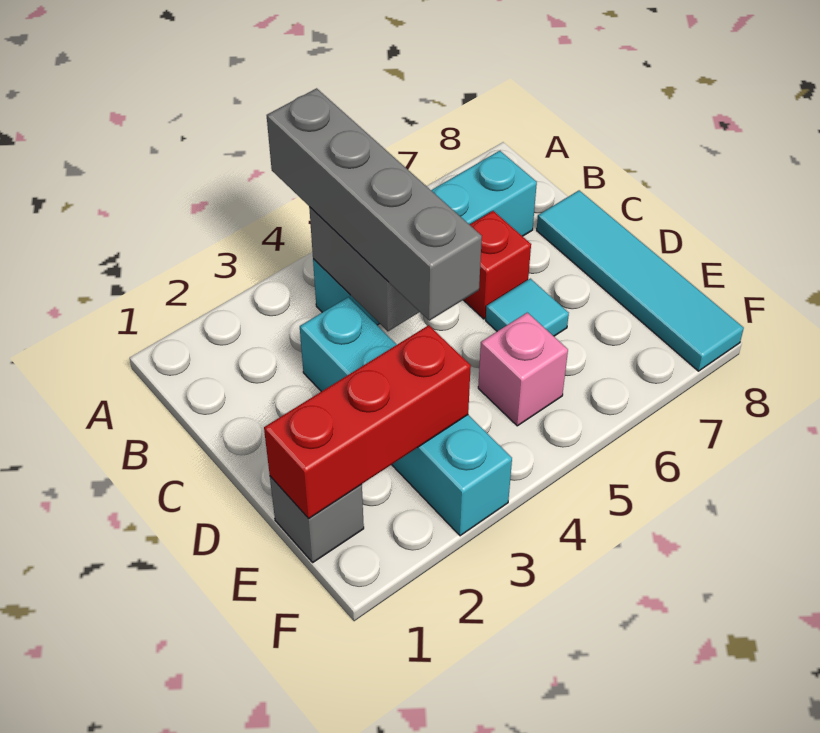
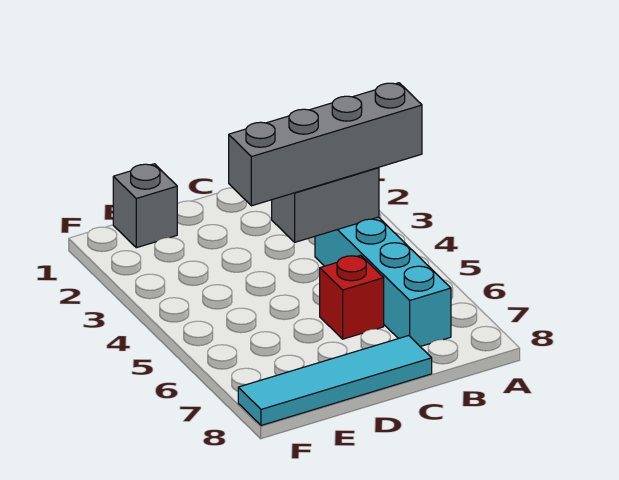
cyan brick C3:F3 level 1 -> none
cyan tile D6 level 1 -> none
red brick E1:E3 level 2 -> none
pink brick E5 level 1 -> none

